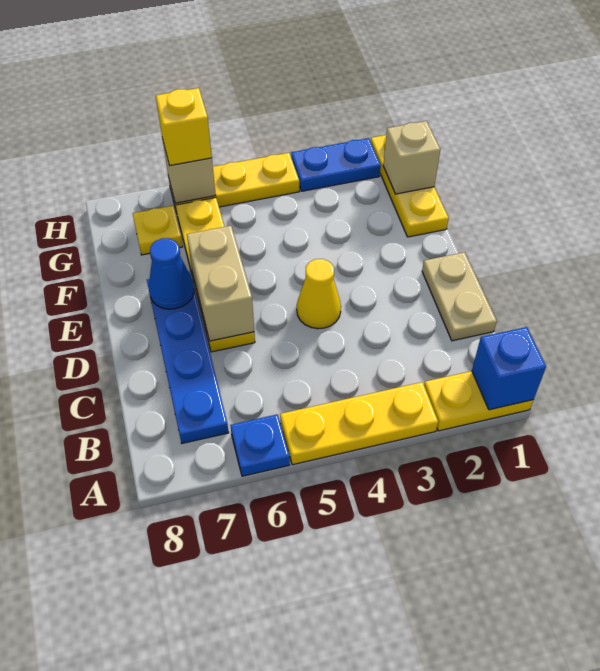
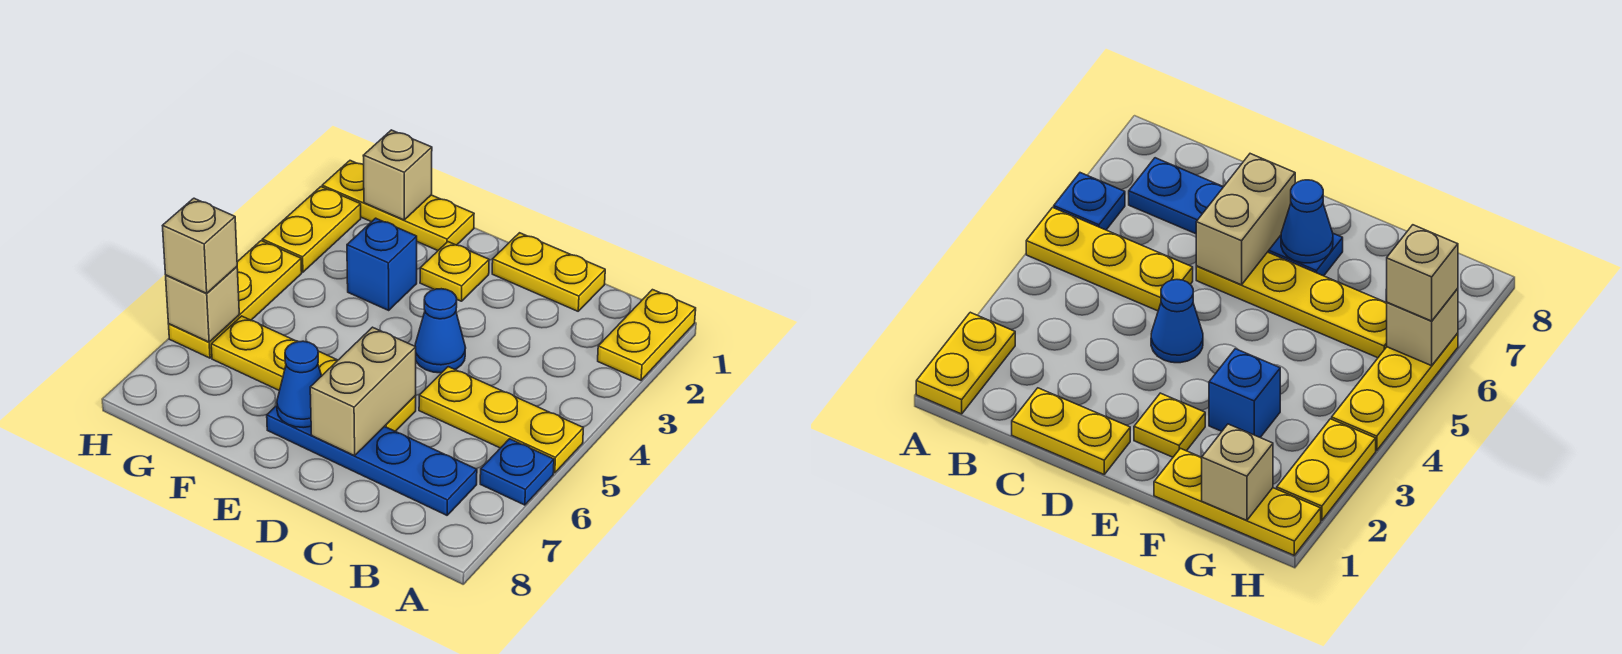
blue brick A1 level 2 -> blue brick F3 level 1
yellow plate A3:A5 level 1 -> yellow plate A5:C5 level 1
tan plate C1:D1 level 1 -> yellow plate C1:D1 level 1
yellow cone D4 level 1 -> blue cone D4 level 1
tan brick D6:E6 level 2 -> tan brick D6:D7 level 2
yellow plate G7 level 1 -> yellow plate E2 level 1
blue plate H2:H3 level 1 -> yellow plate H2:H3 level 1
yellow brick H6 level 3 -> tan brick H6 level 3

